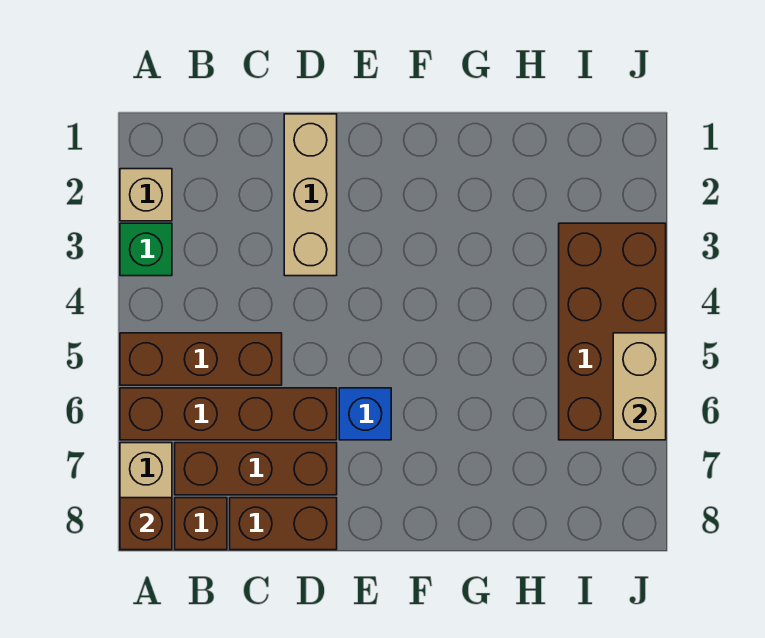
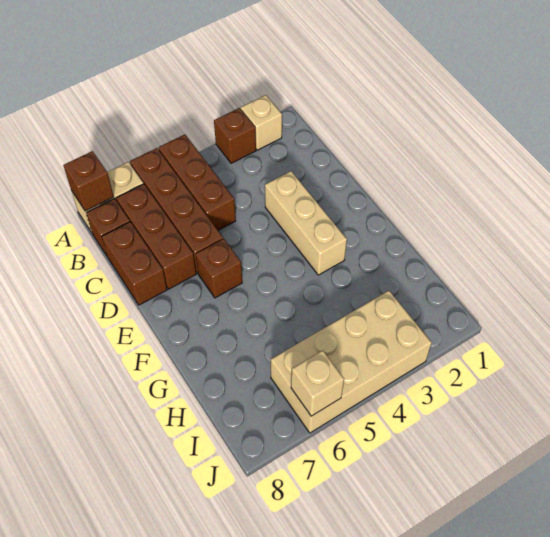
green brick A3 level 1 -> brown brick A3 level 1
tan brick D1:D3 level 1 -> tan brick D3:F3 level 1
blue brick E6 level 1 -> brown brick E6 level 1
brown brick I3:J6 level 1 -> tan brick I3:J6 level 1
tan brick J5:J6 level 2 -> tan brick J6 level 2

